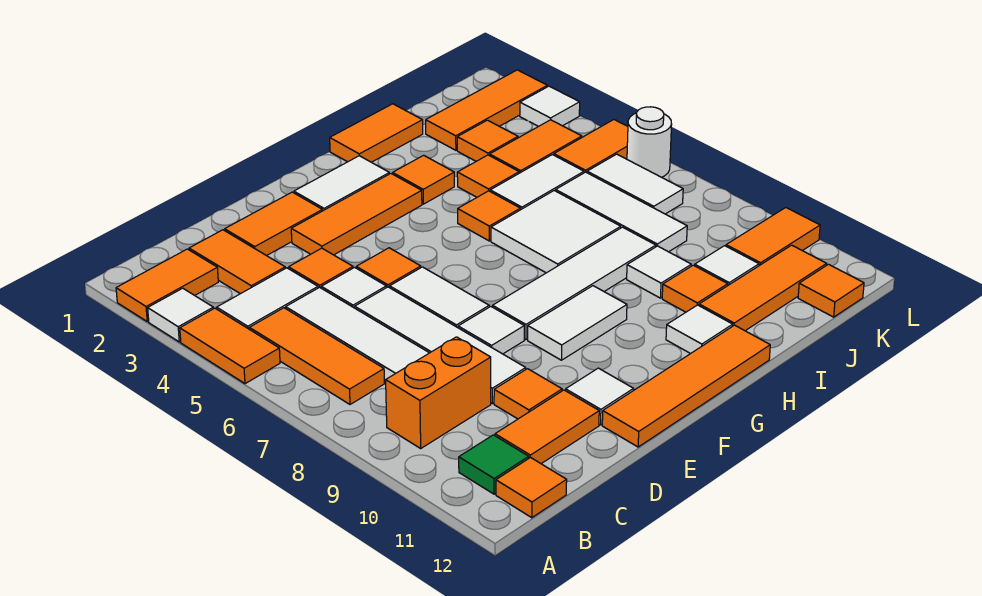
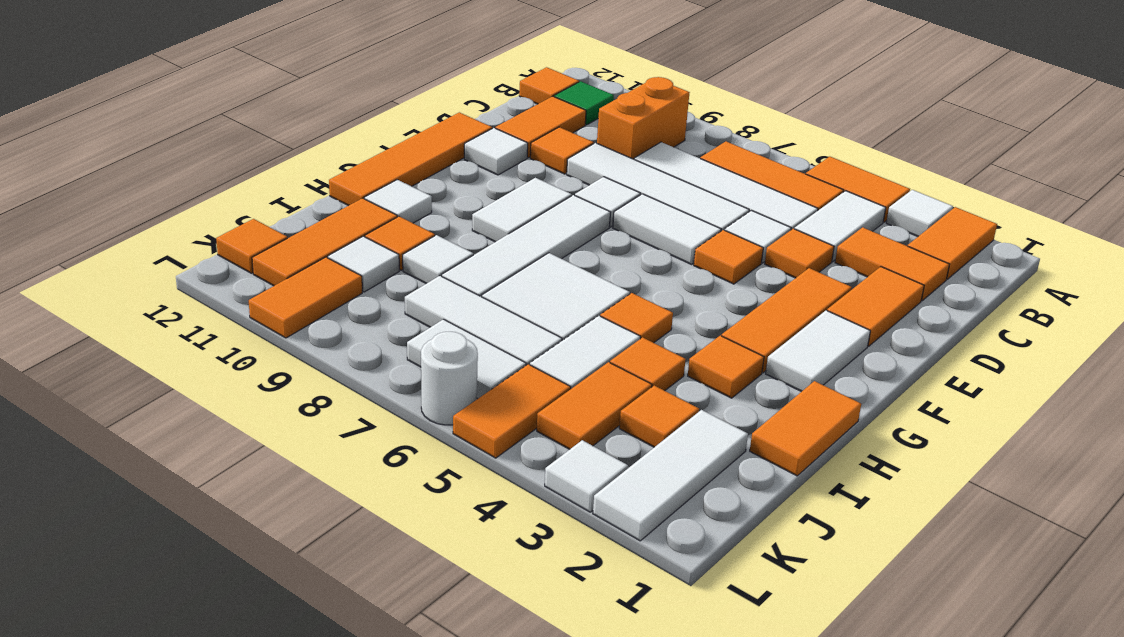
orange tile J2:L2 level 1 -> white tile J2:L2 level 1

